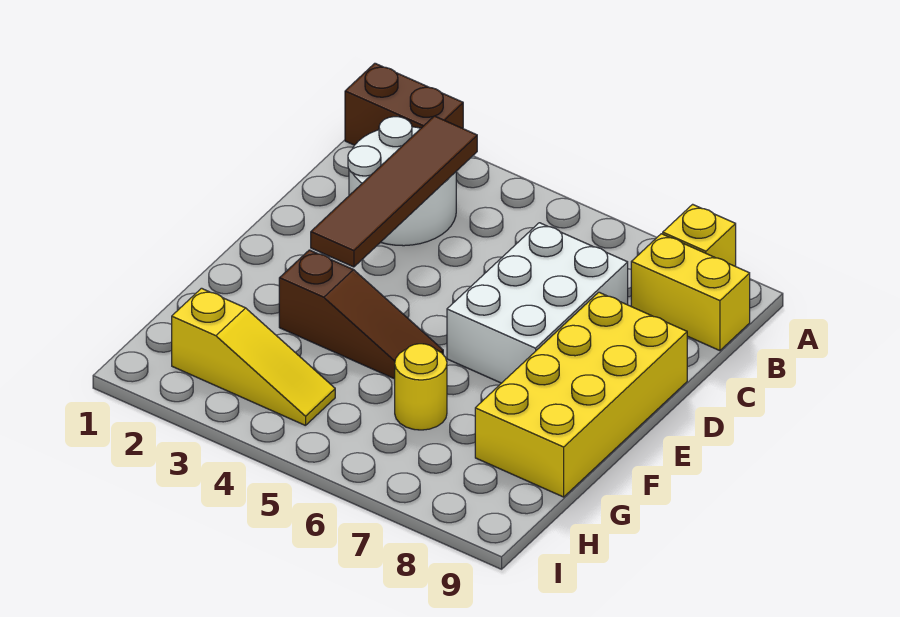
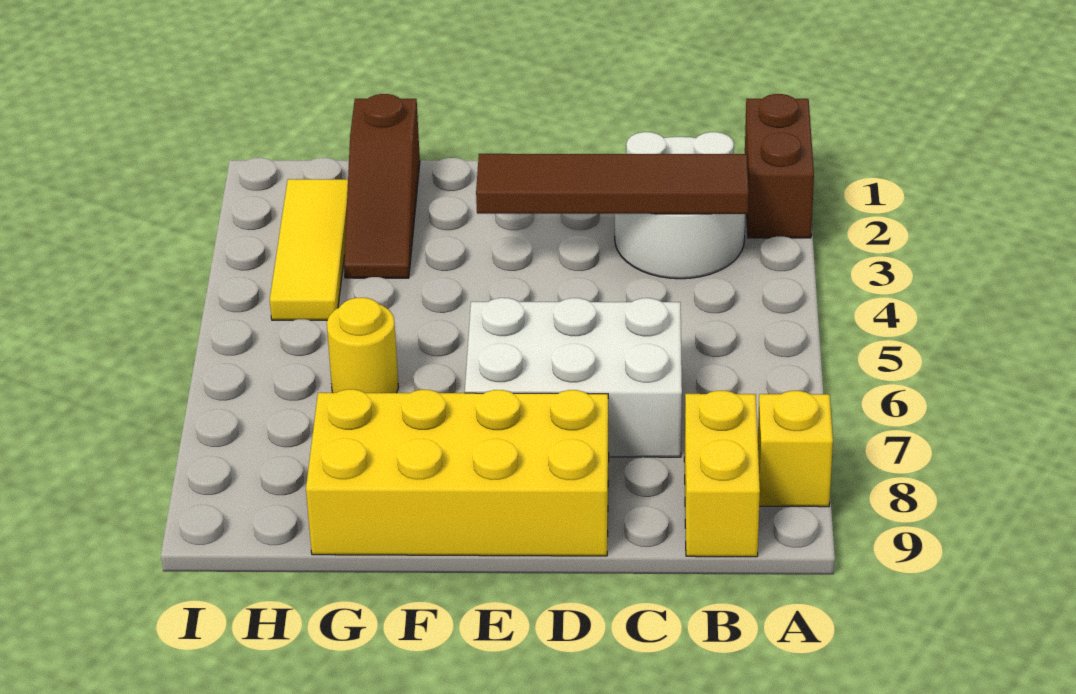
brown slope F3:F5 level 1 top 3 -> brown slope G1:G3 level 1 top 1
yellow slope H2:H4 level 1 top 2 -> yellow tile H2:H4 level 1

